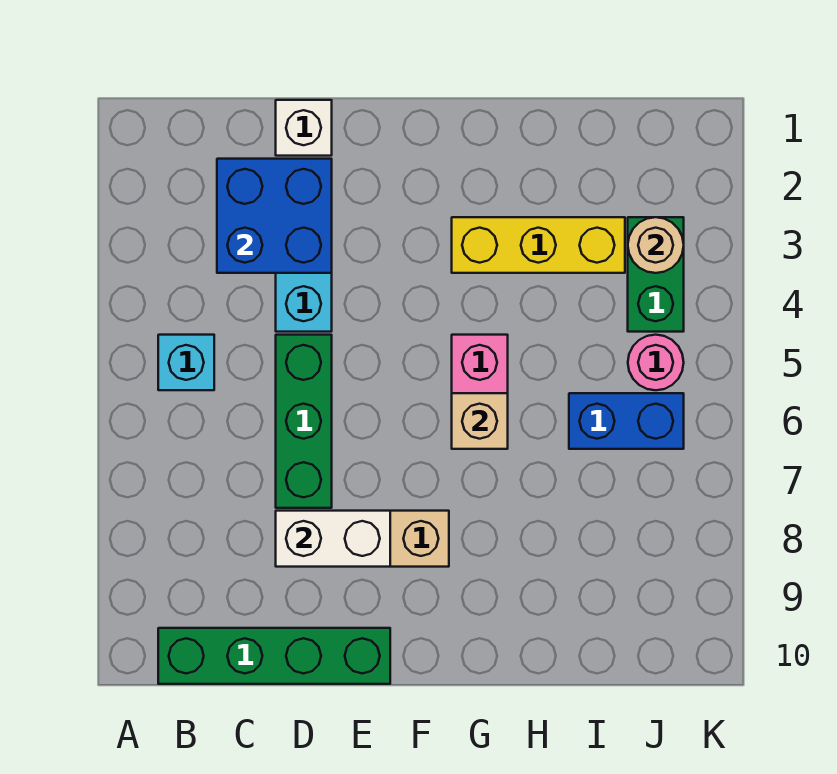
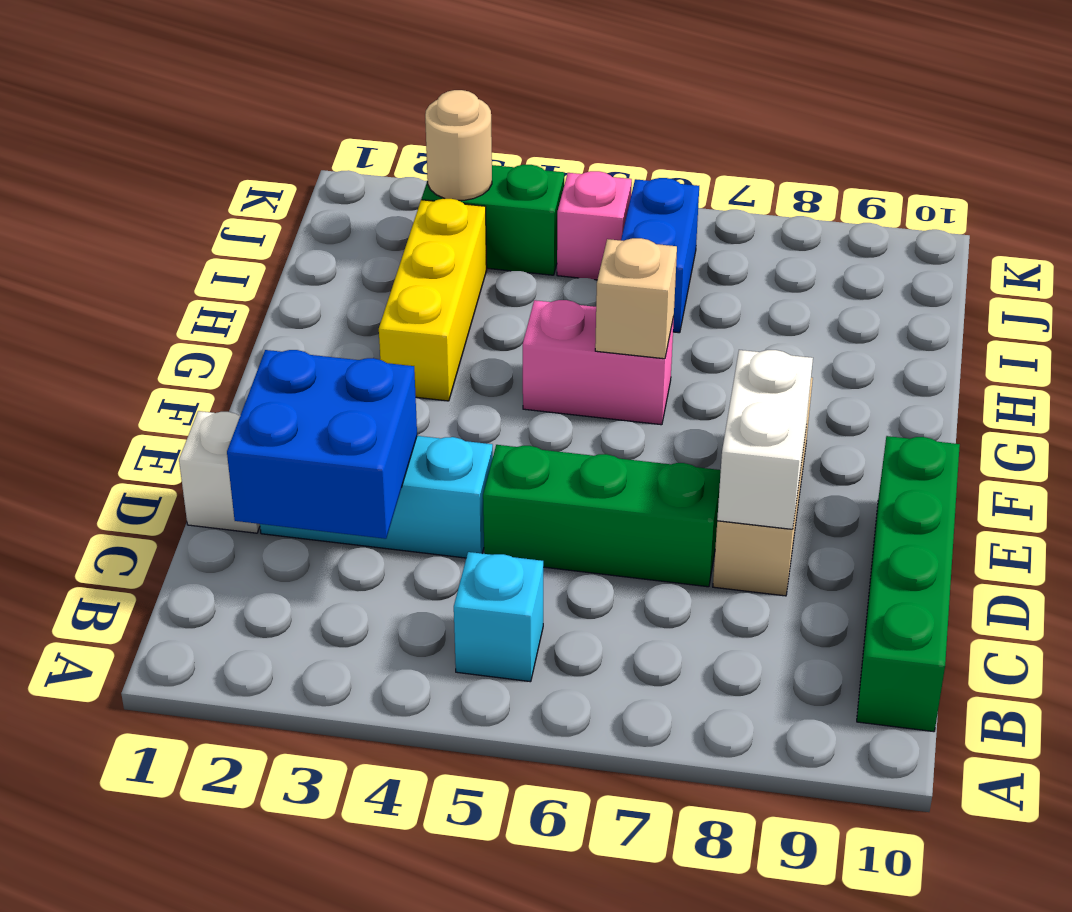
pink round brick J5 level 1 -> pink brick J5 level 1

